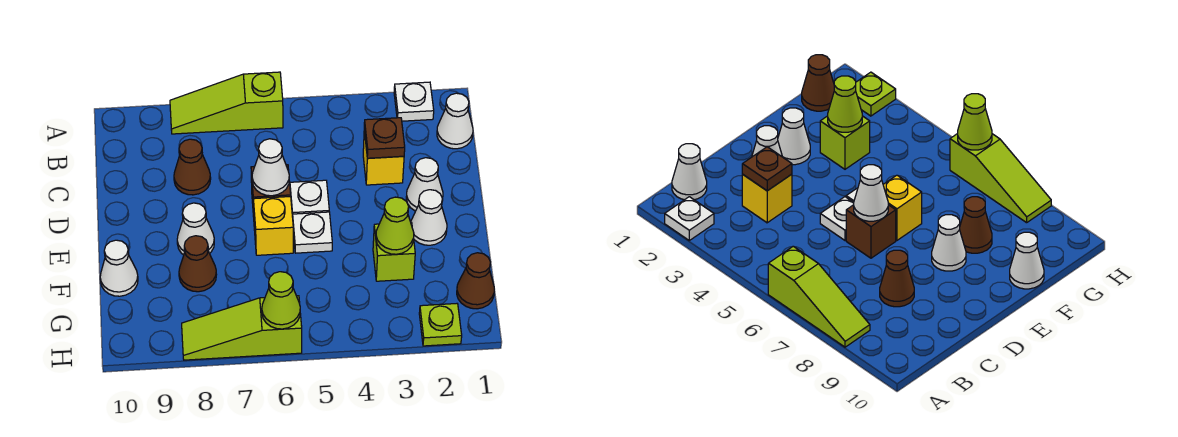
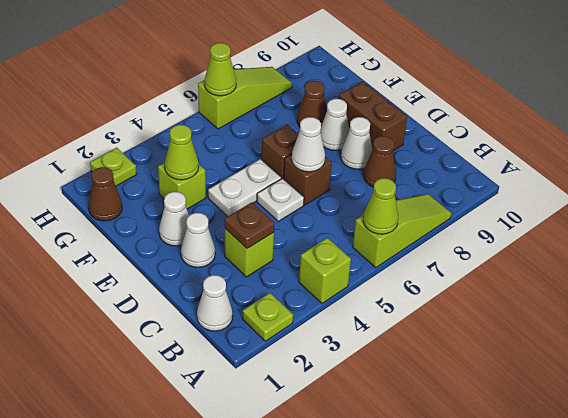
white plate A2 level 1 -> lime plate A2 level 1
none -> lime brick A4 level 1
none -> lime cone A6 level 2
yellow brick C3 level 1 -> lime brick C3 level 1
none -> brown brick D9:E9 level 1
white plate E5 level 1 -> white plate E4:E5 level 1
yellow brick E6 level 1 -> brown brick E6 level 1
white cone F10 level 1 -> white cone D8 level 1

